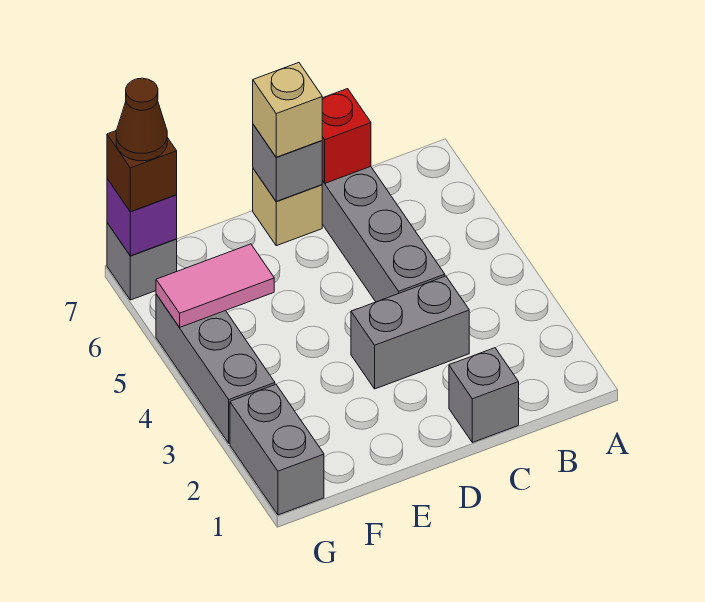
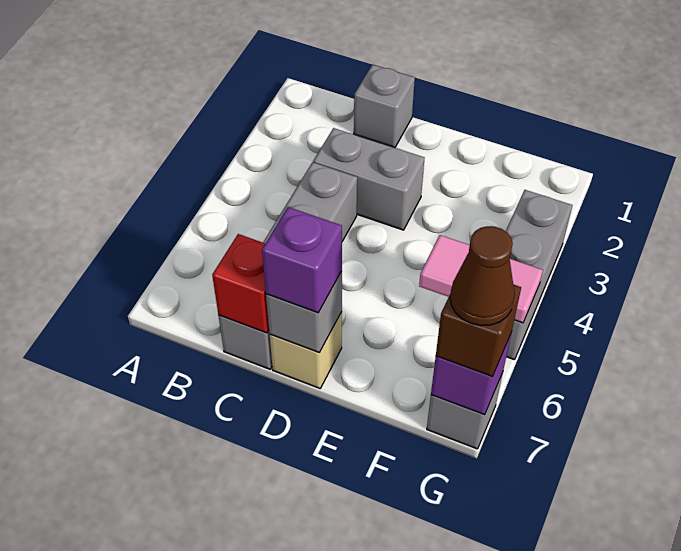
tan brick D7 level 3 -> purple brick D7 level 3
grey brick G1:G2 level 1 -> none

